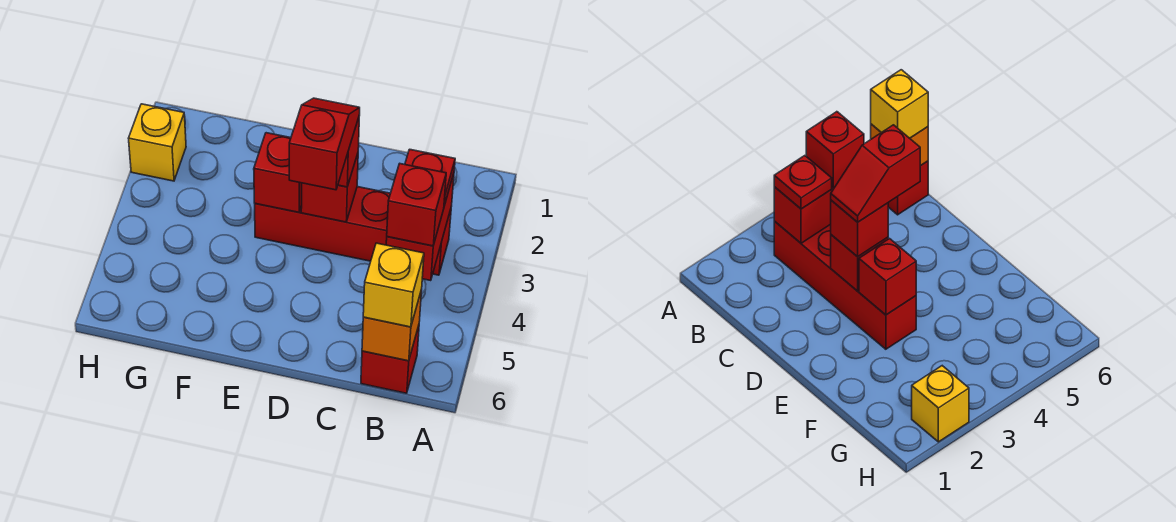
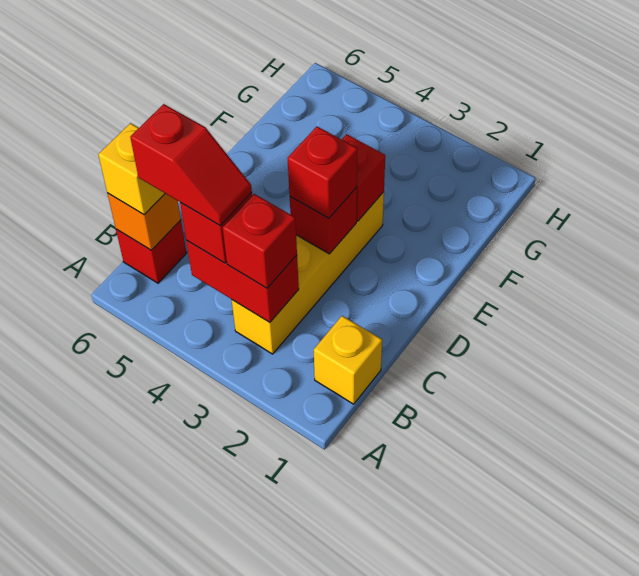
red brick B3:E3 level 1 -> yellow brick B3:E3 level 1
red plate B3 level 3 -> red brick B3 level 3
red slope D3:D4 level 4 top 4 -> red slope B4:B5 level 4 top 5
yellow brick H2 level 1 -> yellow brick B1 level 1

